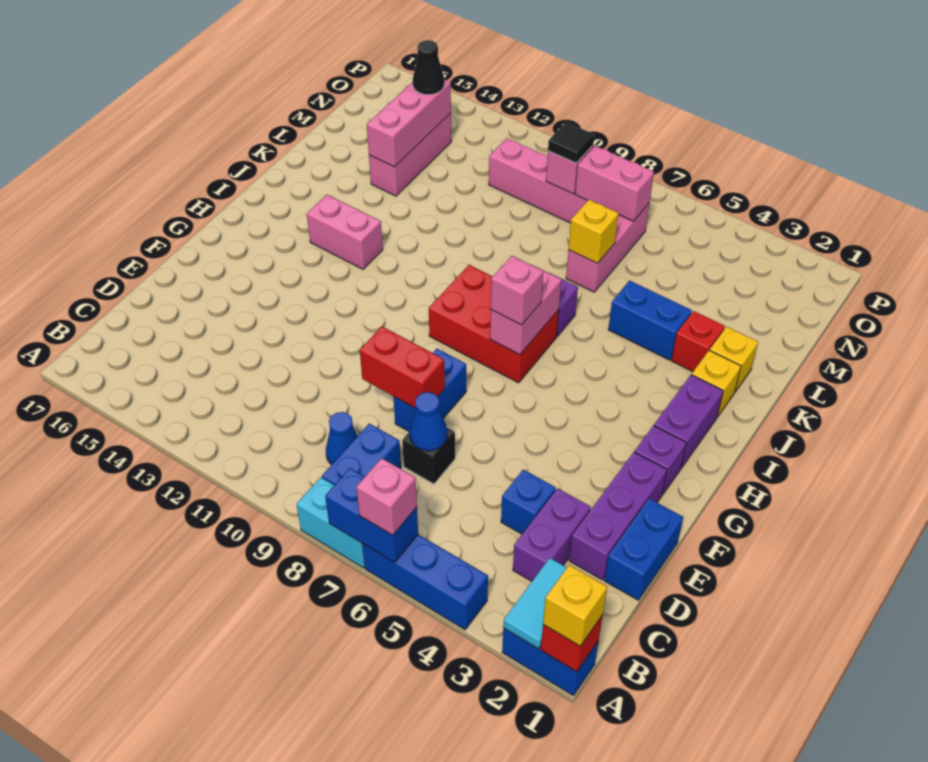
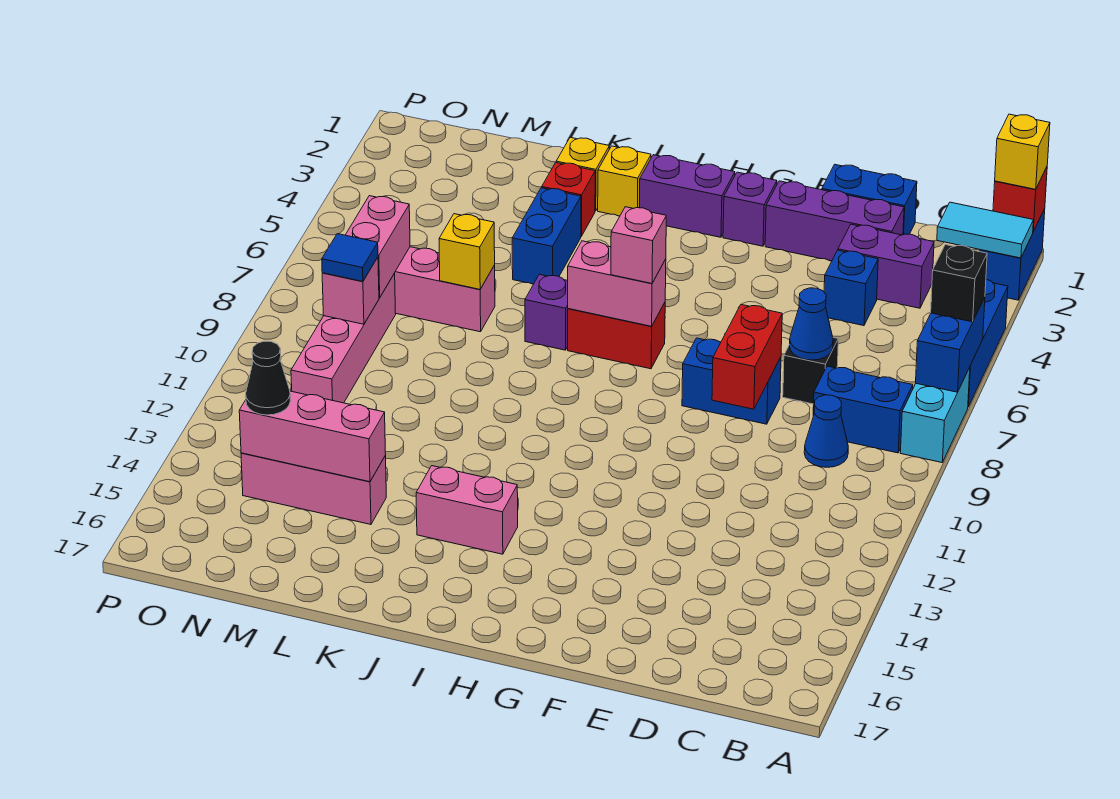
pink brick A6 level 3 -> black brick A6 level 3
red brick H7:I9 level 1 -> red brick H7:I7 level 1
pink brick I13:I14 level 1 -> pink brick I14:J14 level 1
black tile N9 level 3 -> blue tile N9 level 3

